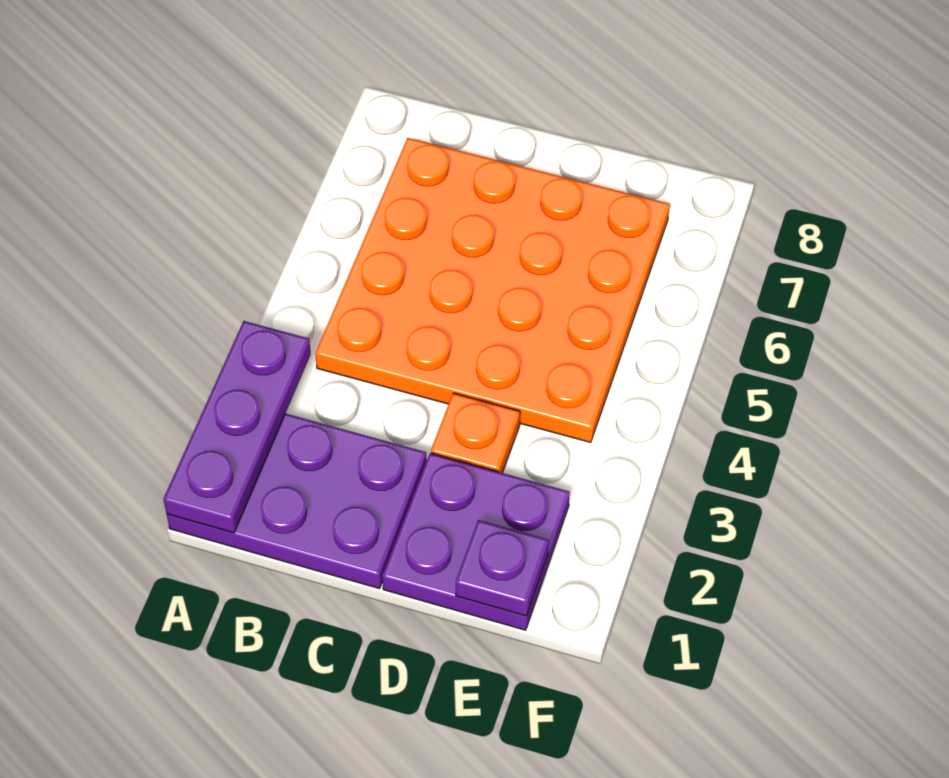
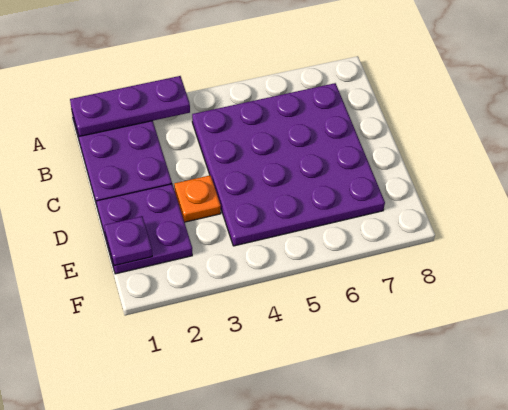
orange plate B4:E7 level 1 -> purple plate B4:E7 level 1

